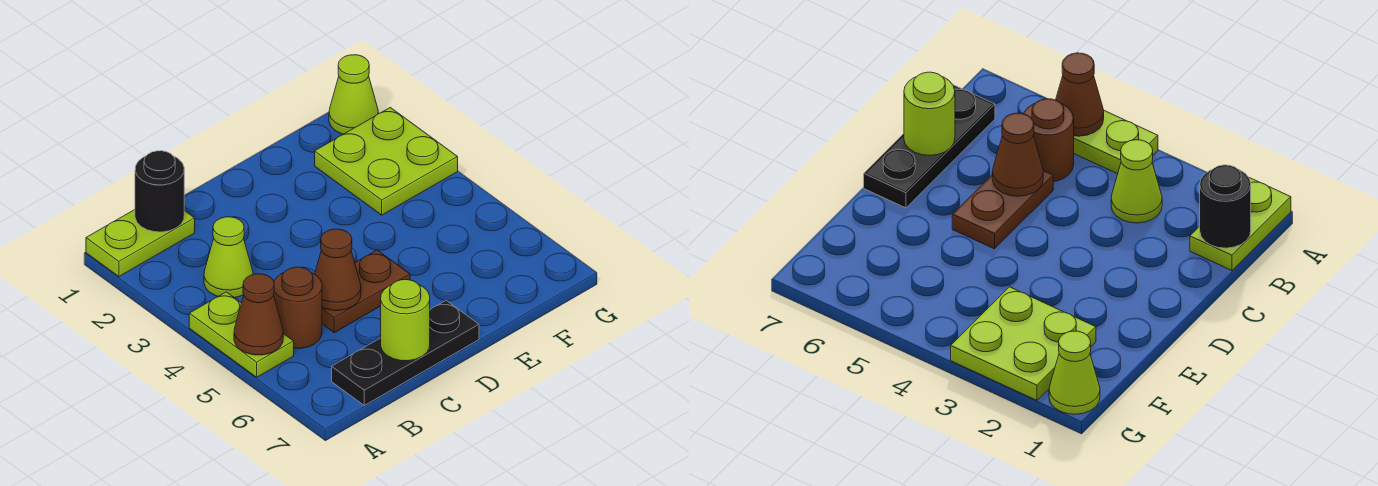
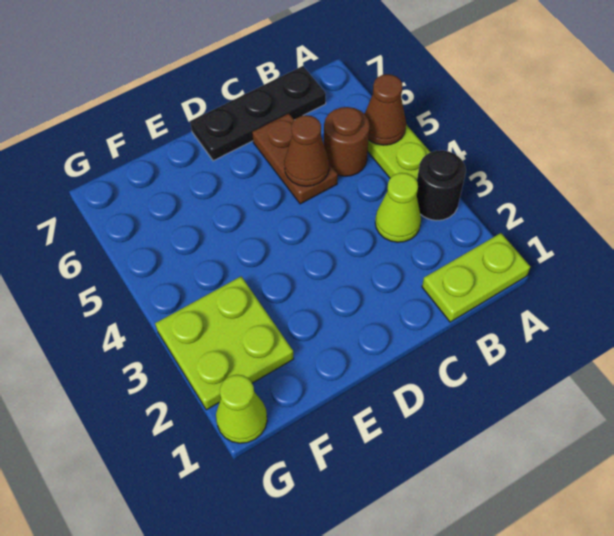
black round brick B1 level 2 -> black round brick A3 level 1
brown plate C5:D5 level 1 -> brown plate C5:C6 level 1
lime round brick C7 level 2 -> none

